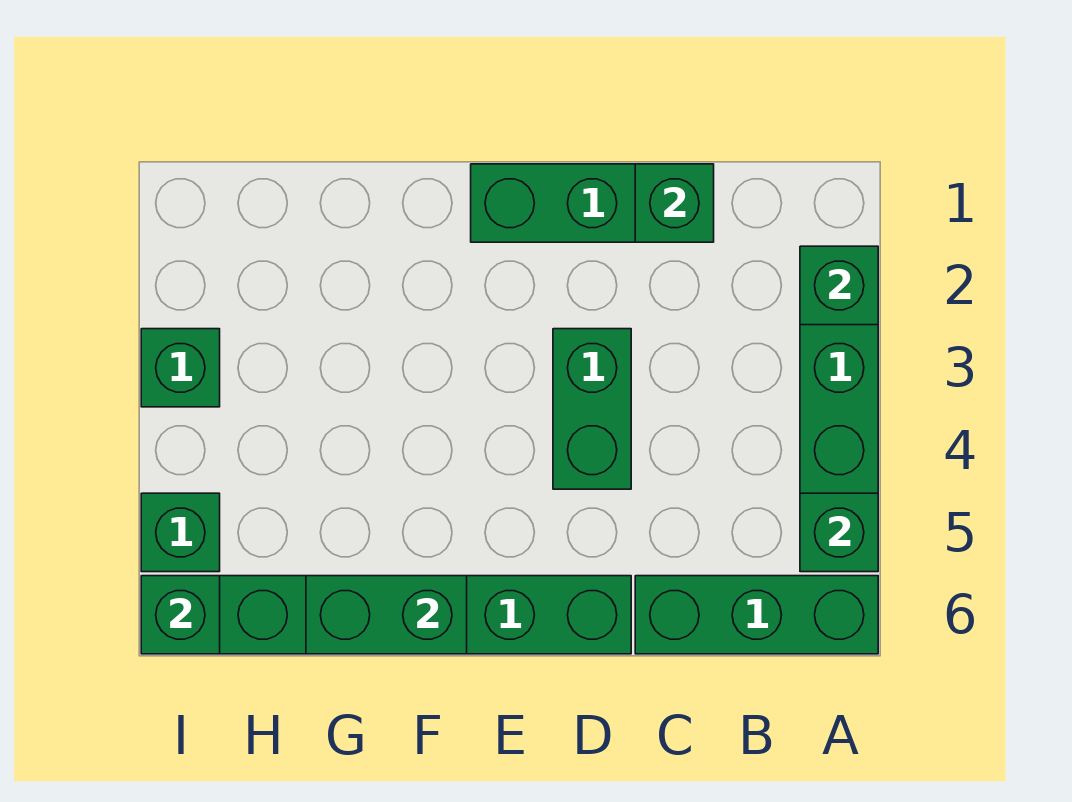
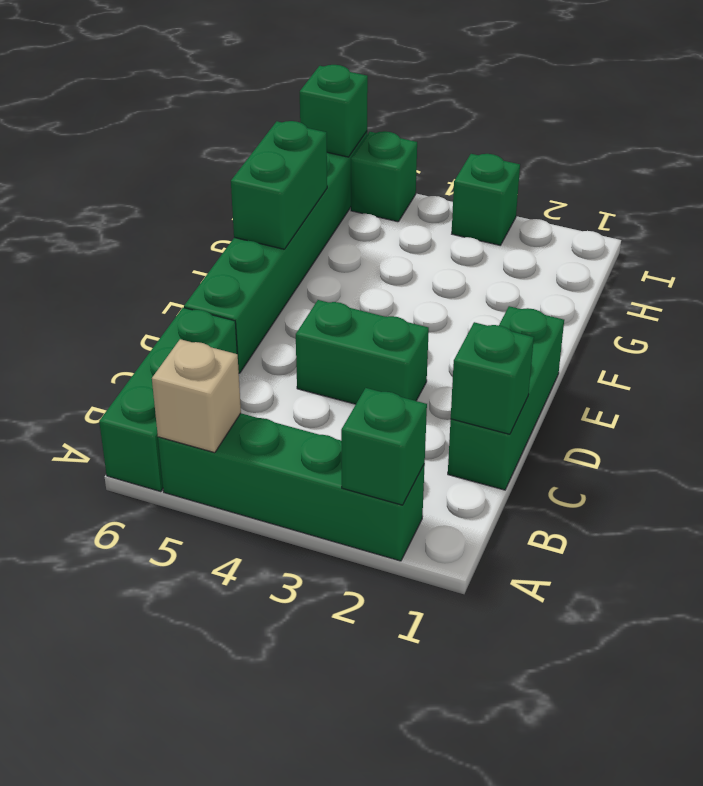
green brick A5 level 2 -> tan brick A5 level 2

